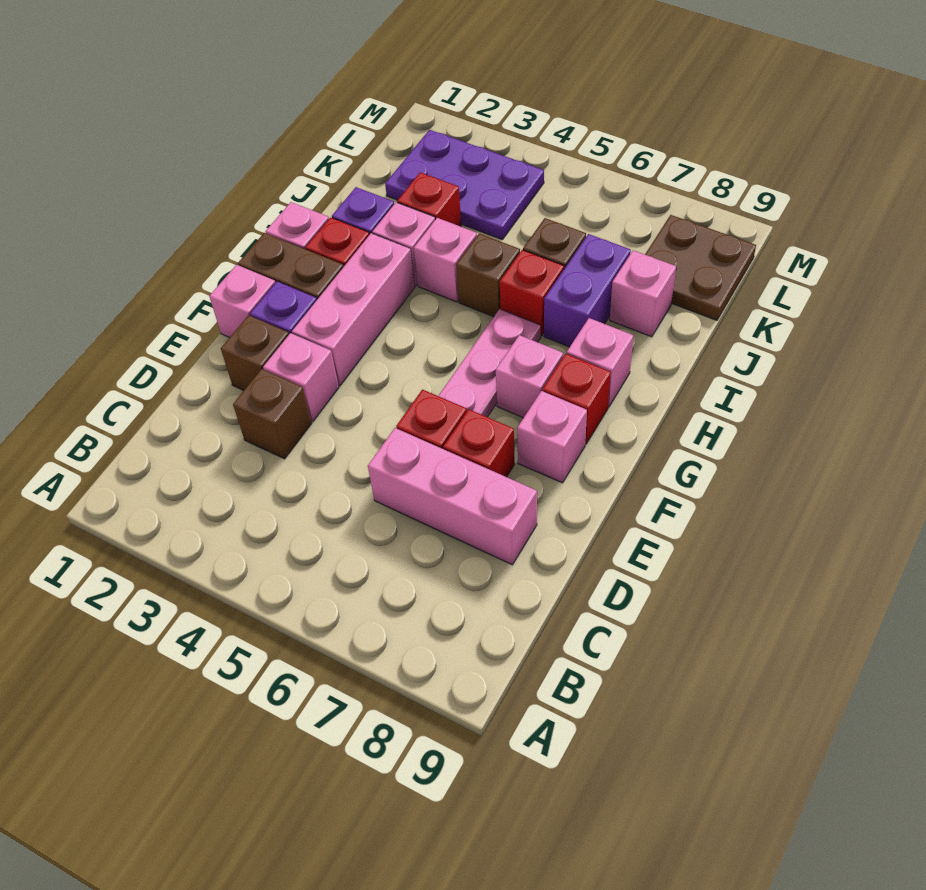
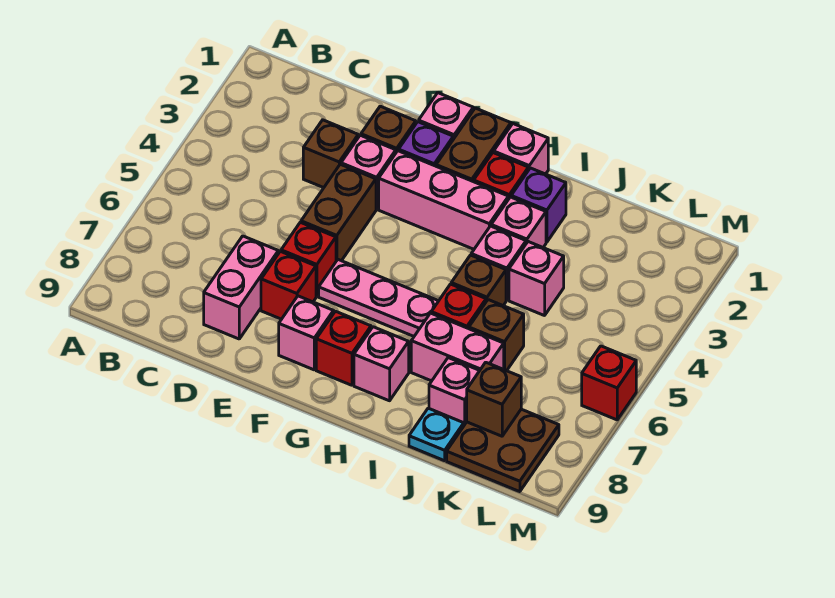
pink brick D6:D8 level 1 -> pink brick D7:D8 level 1
none -> brown brick E4:E5 level 1
pink brick G7 level 1 -> pink brick J4 level 1
purple brick I7:J7 level 1 -> pink brick I7:J7 level 1
red brick J3 level 1 -> red brick M6 level 1
none -> cyan plate J9 level 1
purple plate K2:L4 level 1 -> none
none -> brown brick K8 level 2

